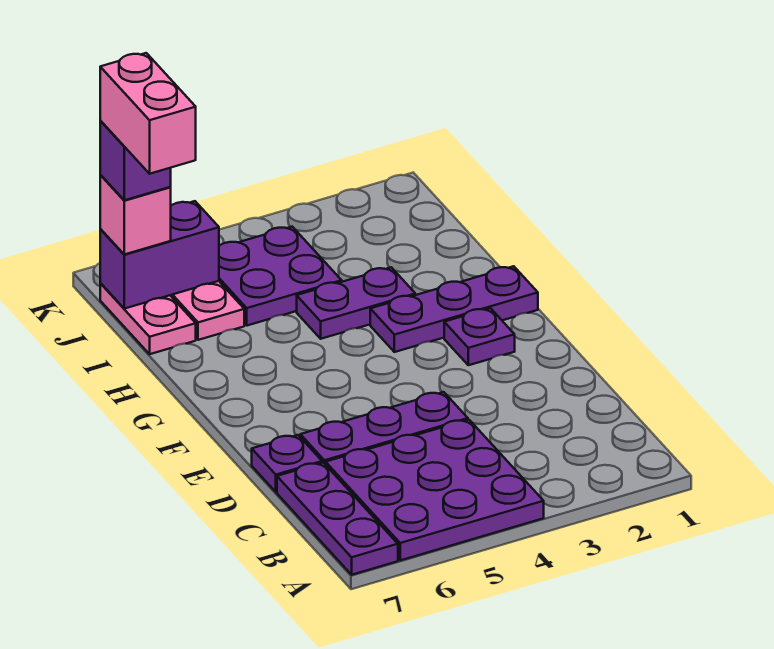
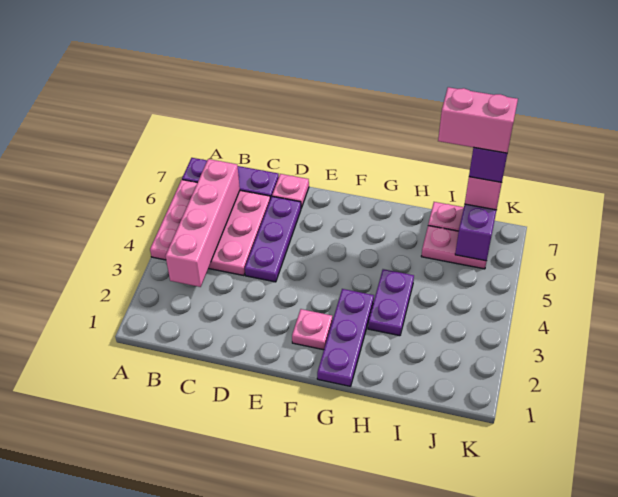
purple plate A4:C6 level 1 -> pink plate A4:C6 level 1
none -> pink brick B3:B6 level 2
purple plate D7 level 1 -> pink plate D7 level 1
purple plate F2 level 1 -> pink plate F2 level 1
purple plate I4:J5 level 1 -> none

